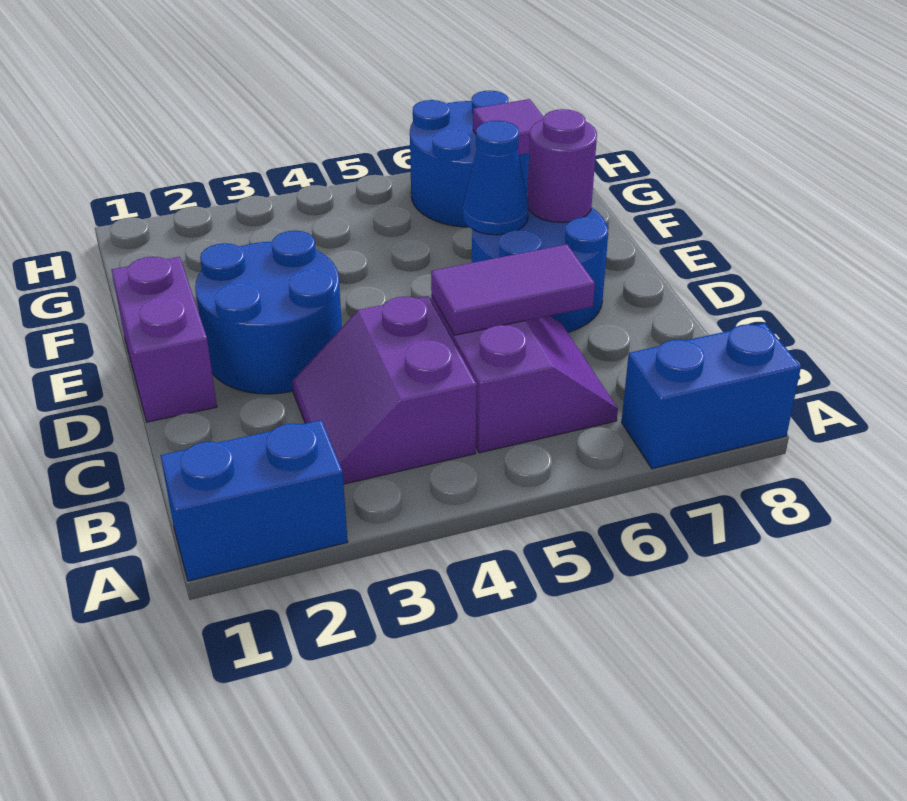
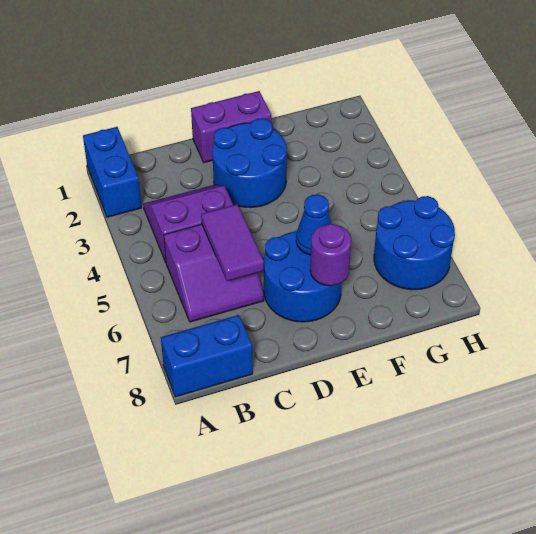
blue brick A7:A8 level 1 -> blue brick A8:B8 level 1
purple tile G7 level 2 -> none

